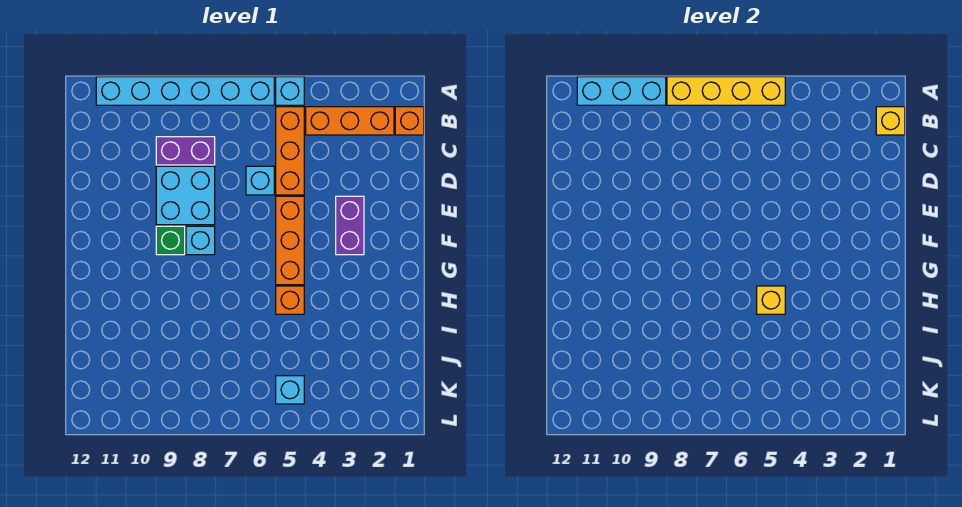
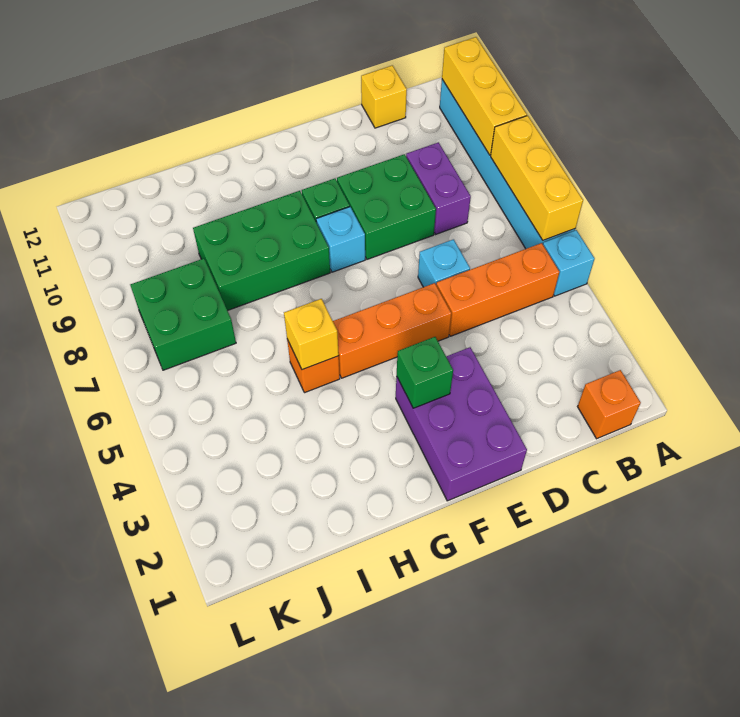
yellow brick A5:A8 level 2 -> yellow brick A6:A8 level 2
cyan brick A9:A11 level 2 -> yellow brick A9:A11 level 2
yellow brick B1 level 2 -> yellow brick C12 level 1
orange brick B2:B4 level 1 -> none
cyan brick D8:E9 level 1 -> green brick D8:E9 level 1
purple brick E3:F3 level 1 -> purple brick E1:F3 level 1
none -> green brick F3 level 2
none -> green brick G8:I9 level 1
none -> green brick J7:K8 level 1
cyan brick K5 level 1 -> none

